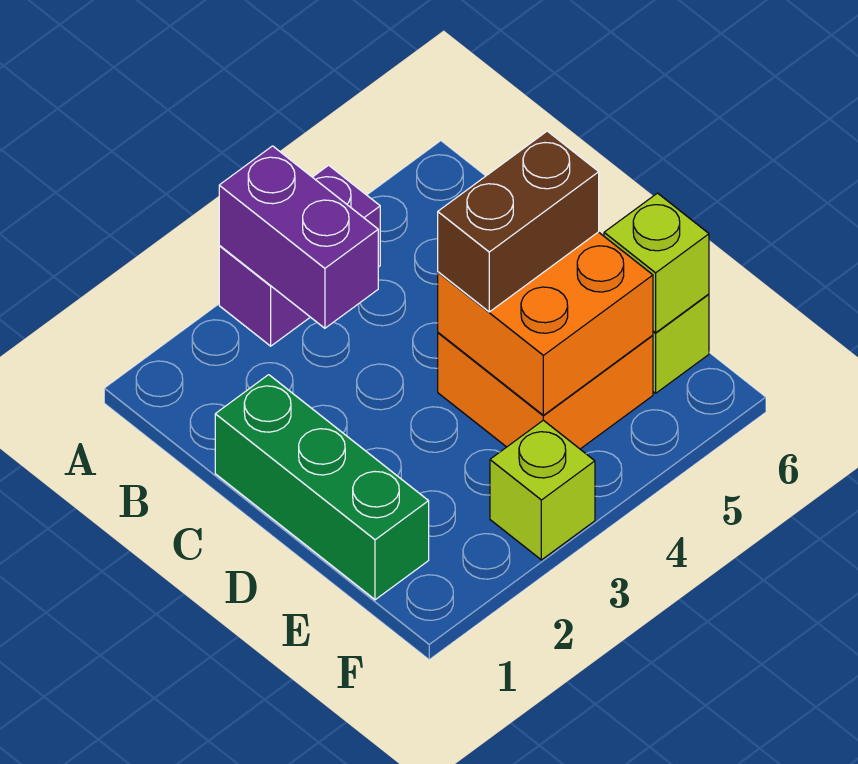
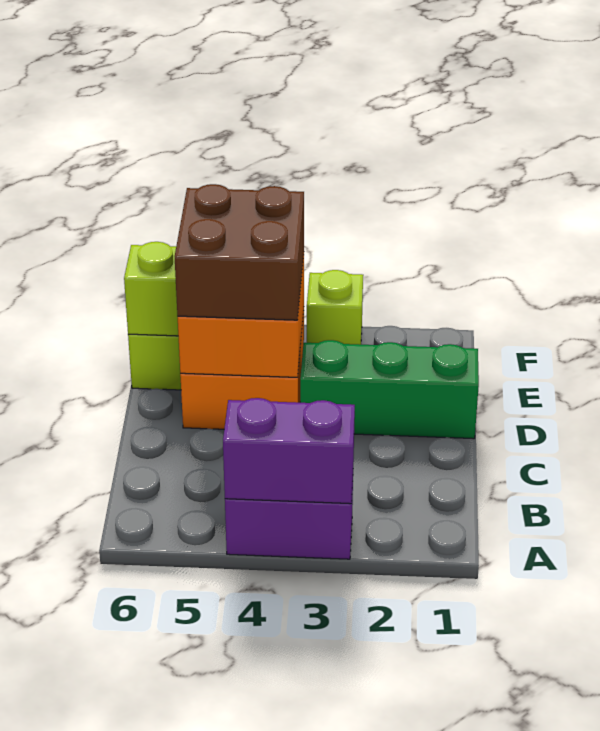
purple brick A3:B3 level 2 -> purple brick A3:A4 level 2
green brick C1:E1 level 1 -> green brick D1:D3 level 1
brown brick D4:D5 level 3 -> brown brick D4:E5 level 3

